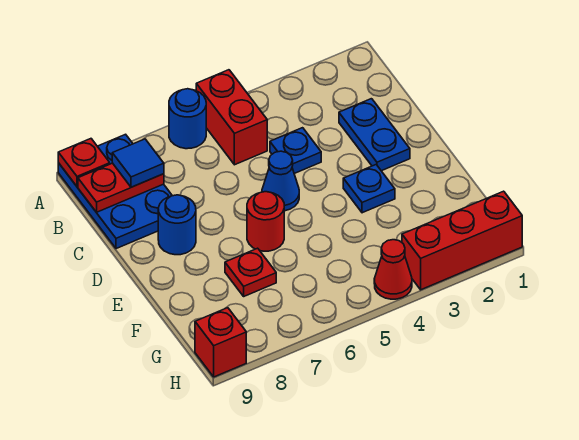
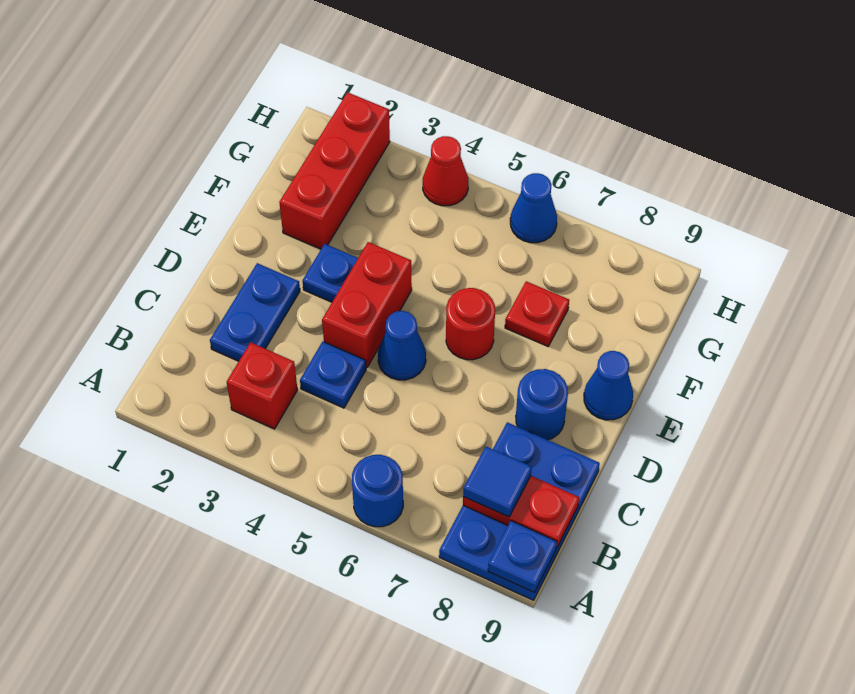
red brick A5:B5 level 1 -> red brick D4:E4 level 1
red plate A9 level 2 -> blue plate A9 level 2
none -> blue cone E9 level 1
red brick H1:H3 level 1 -> red brick F2:H2 level 1
none -> blue cone H6 level 1
red brick H9 level 1 -> red brick B3 level 1

